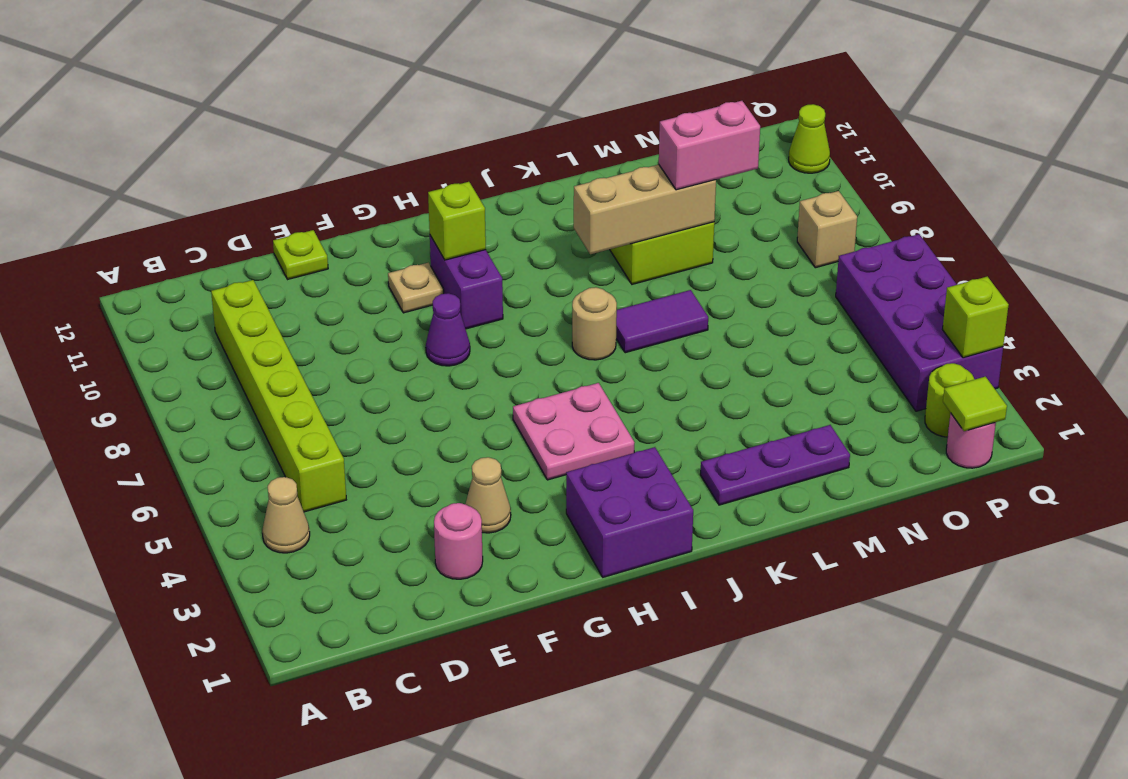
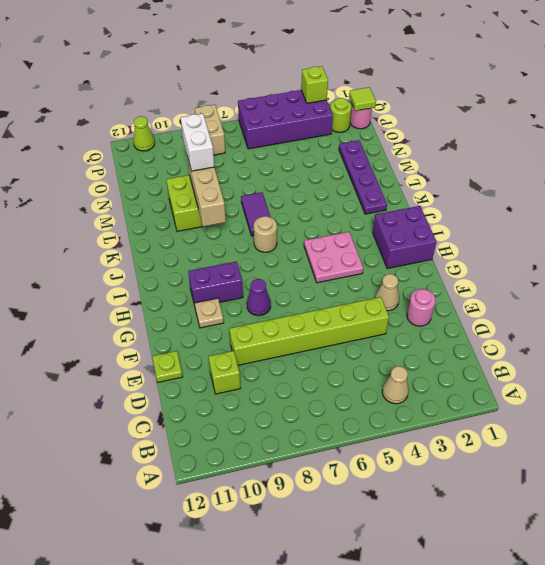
lime brick C5:C10 level 1 -> lime brick E4:E9 level 1
lime brick H10 level 2 -> lime brick D10 level 1
purple plate K2:M2 level 1 -> purple plate K2:N2 level 1
pink brick M9:N9 level 3 -> white brick M9:N9 level 3
tan brick P8 level 1 -> tan brick P8:Q8 level 1

